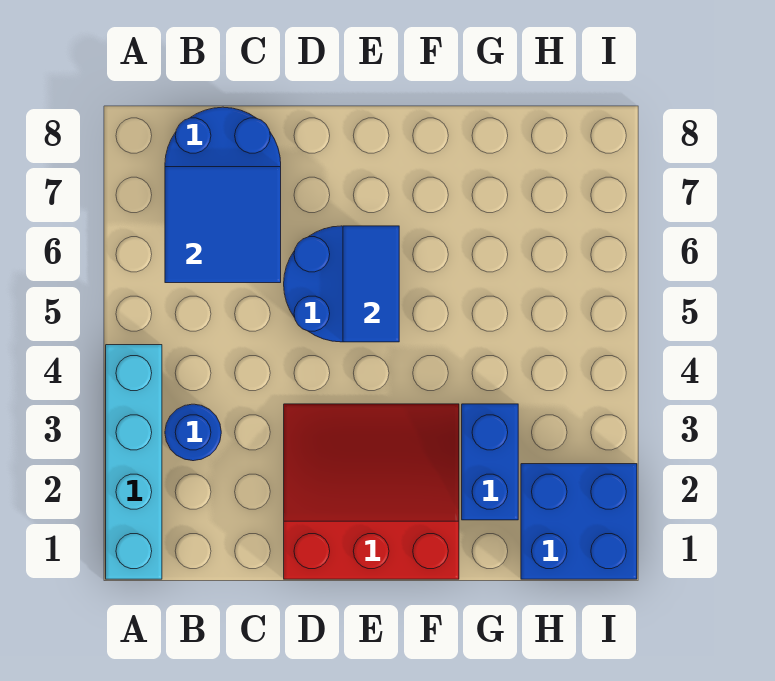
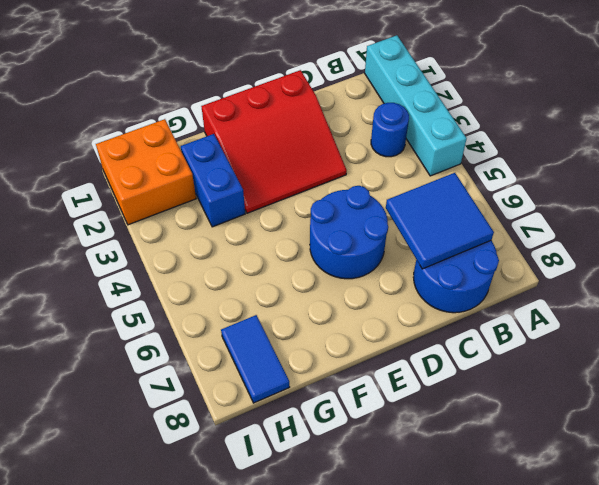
blue tile E5:E6 level 2 -> blue tile H7:H8 level 1
blue brick H1:I2 level 1 -> orange brick H1:I2 level 1

